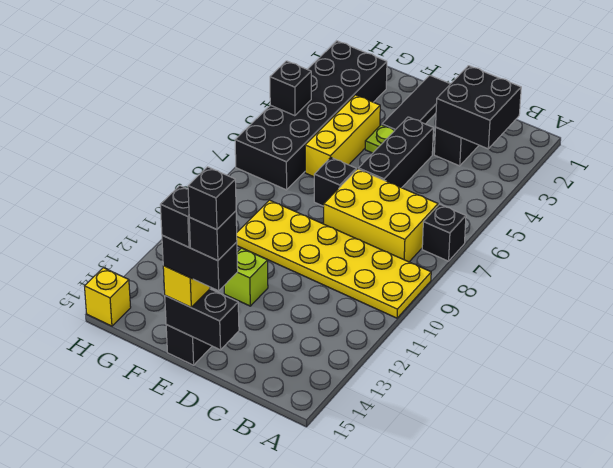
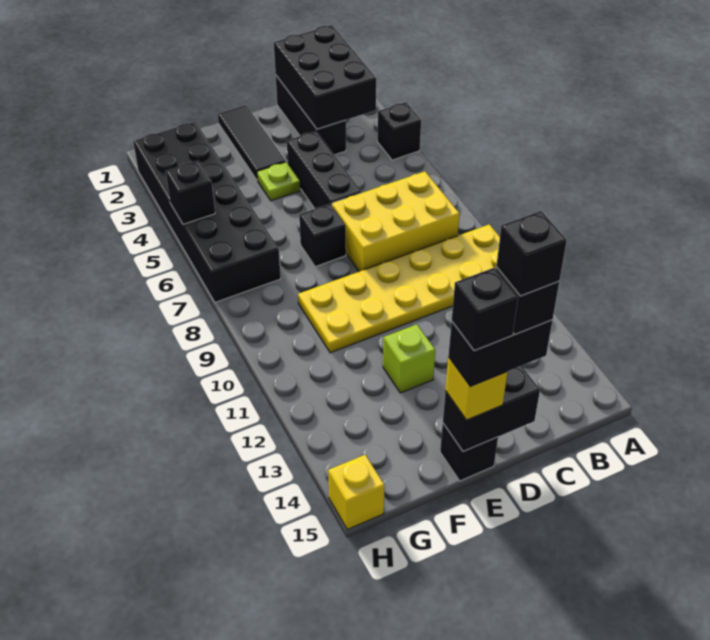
black brick A7 level 1 -> black brick A4 level 1
black brick B2:C3 level 2 -> black brick B1:C3 level 2
yellow brick F4:F6 level 1 -> none

